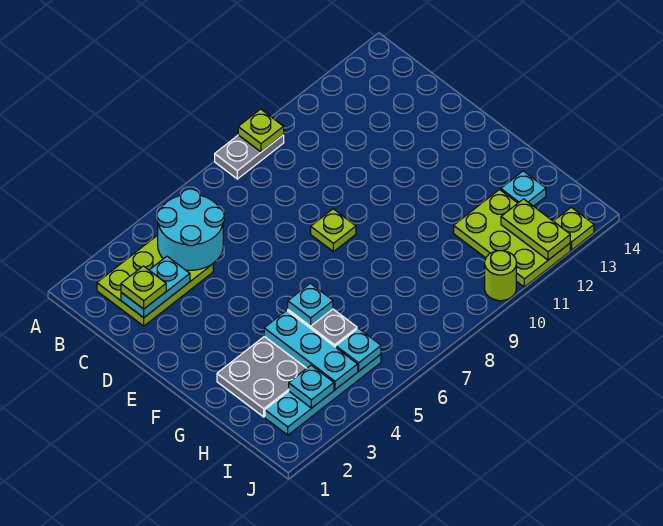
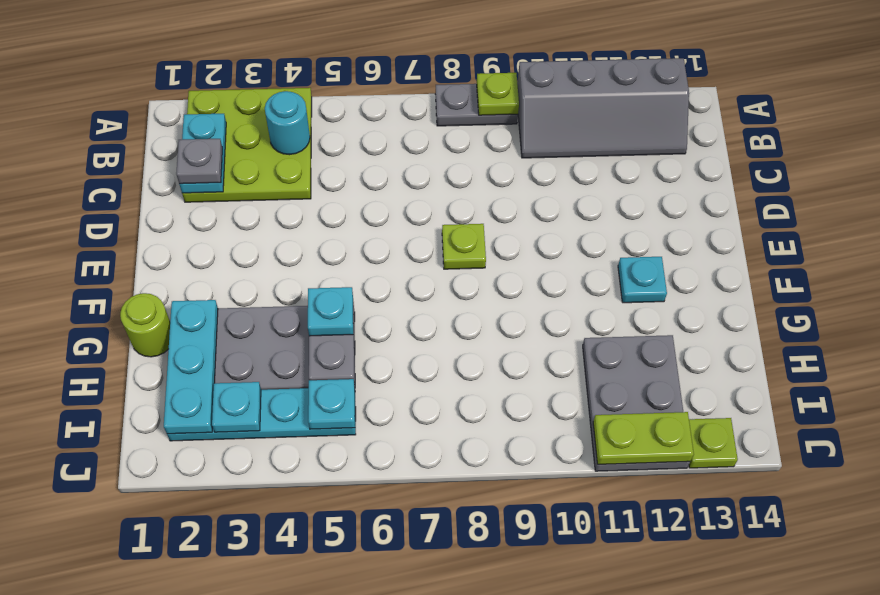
none -> grey slope A10:B13 level 1 top A
lime plate B2:C4 level 1 -> lime plate A2:C4 level 1
cyan round brick B4:C5 level 2 -> cyan round brick B4 level 2
cyan plate C2:C3 level 2 -> cyan plate B2:C2 level 2
lime plate C2 level 3 -> grey plate C2 level 3
cyan plate G4:I4 level 2 -> cyan plate G2:I2 level 2
lime plate H11:J12 level 1 -> grey plate H11:J12 level 1
cyan plate H13 level 1 -> cyan plate F12 level 1
lime plate I12:J12 level 2 -> lime plate J11:J12 level 2
lime round brick J10 level 1 -> lime round brick G1 level 1

